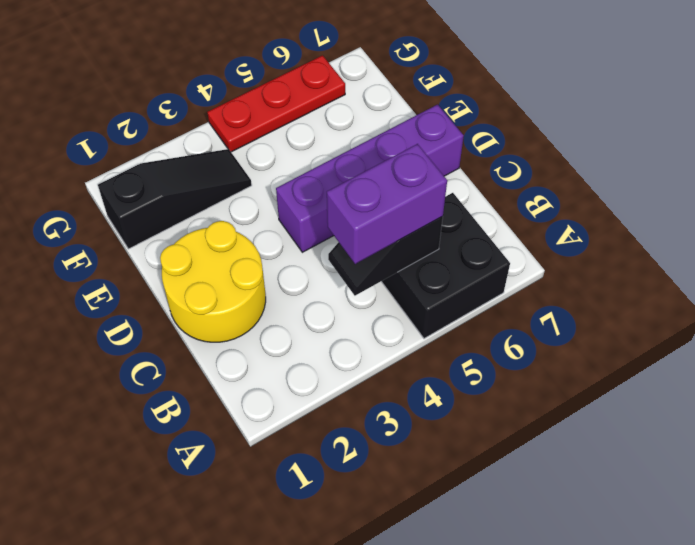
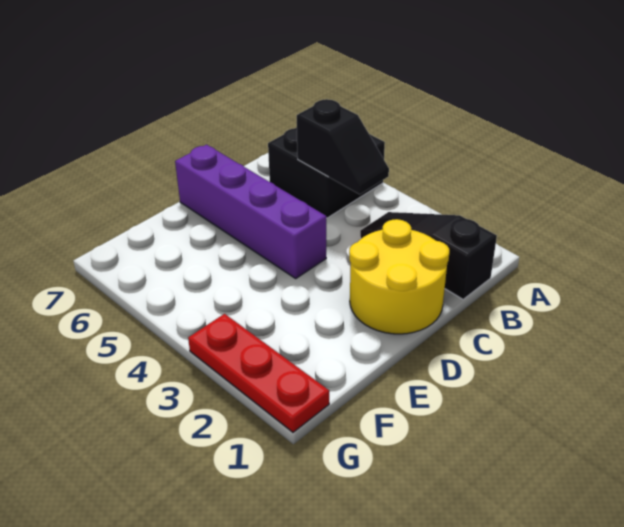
purple brick B4:B5 level 3 -> none
black slope F1:F3 level 1 top 1 -> black slope B1:B3 level 1 top 1
red plate G4:G6 level 1 -> red plate G1:G3 level 1

